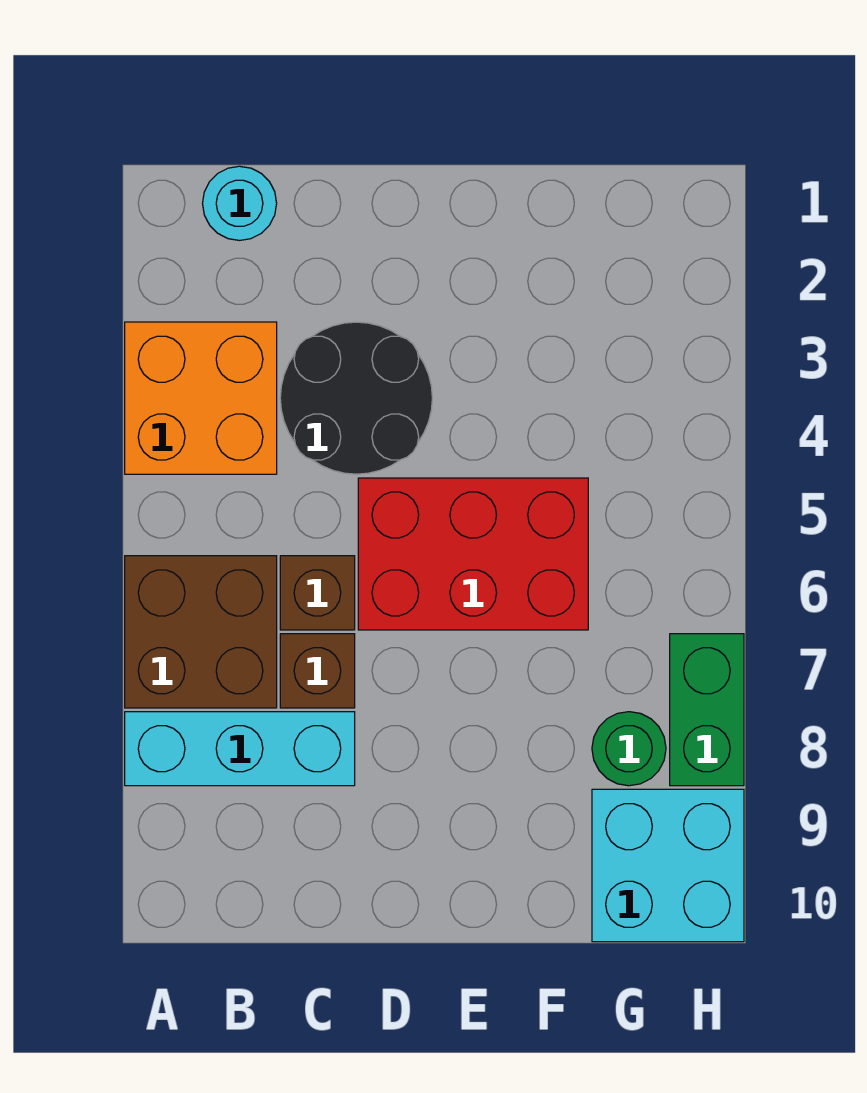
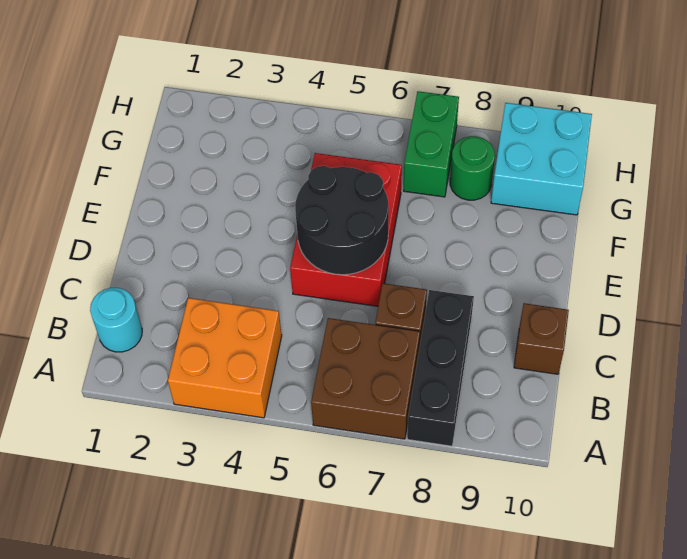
cyan brick A8:C8 level 1 -> black brick A8:C8 level 1
black round brick C3:D4 level 1 -> black round brick D5:E6 level 2
brown brick C6 level 1 -> brown brick C10 level 1
green brick H7:H8 level 1 -> green brick G7:H7 level 1

